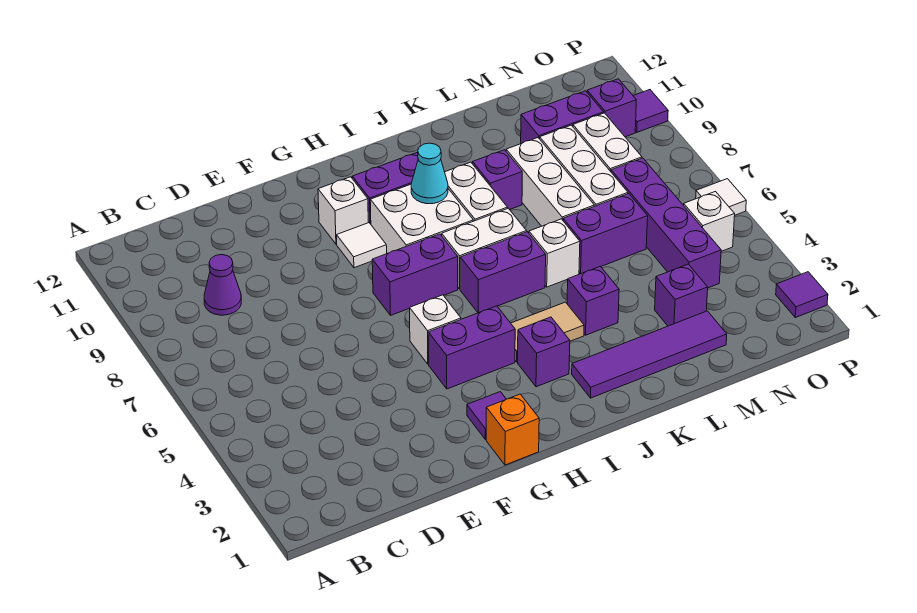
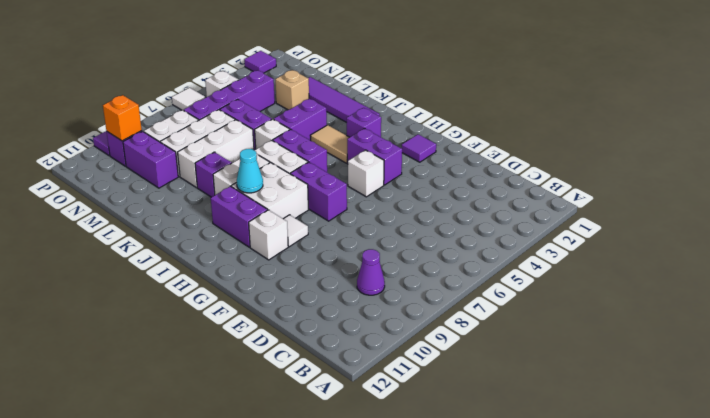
orange brick G1 level 1 -> orange brick O10 level 2
purple brick K4 level 1 -> purple brick K4:K5 level 1
purple brick M3 level 1 -> tan brick M3 level 1

